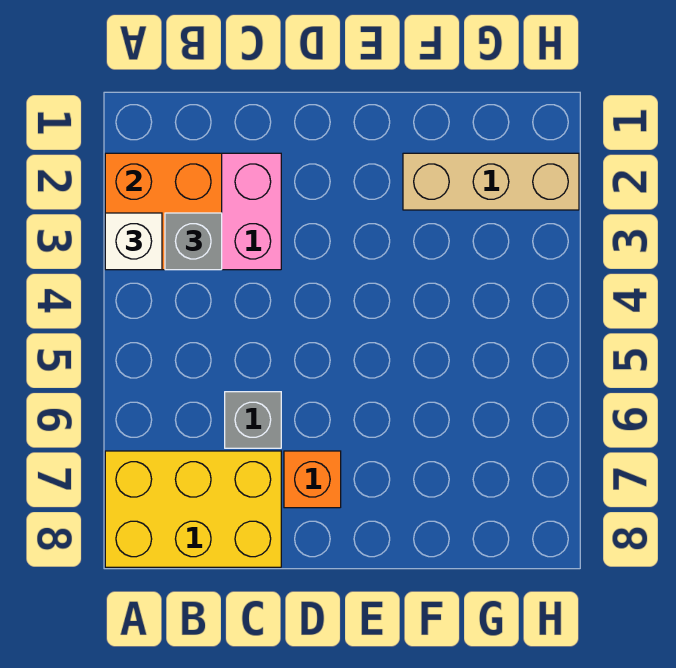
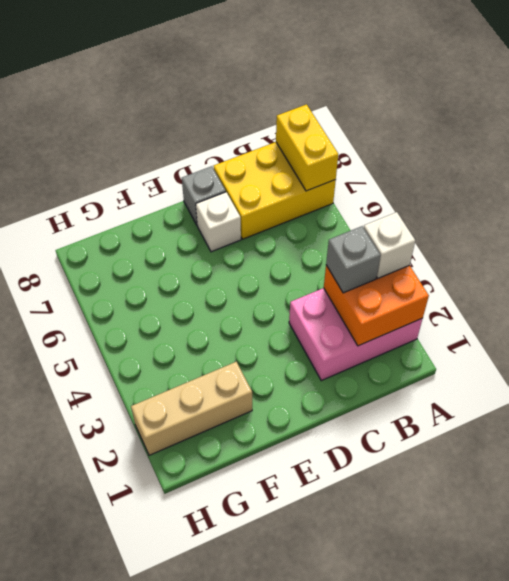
none -> yellow brick A7:A8 level 2
grey brick C6 level 1 -> grey brick D8 level 1
orange brick D7 level 1 -> white brick D7 level 1

